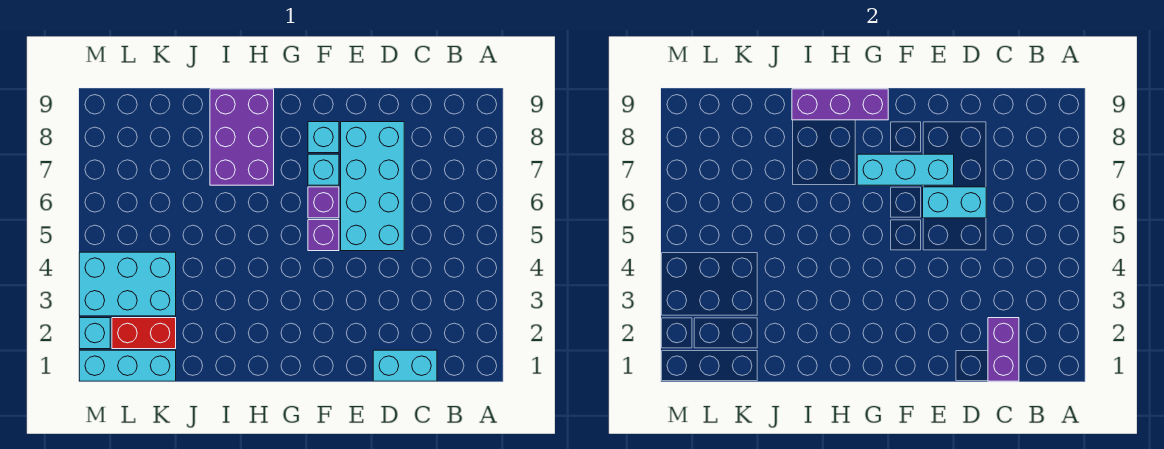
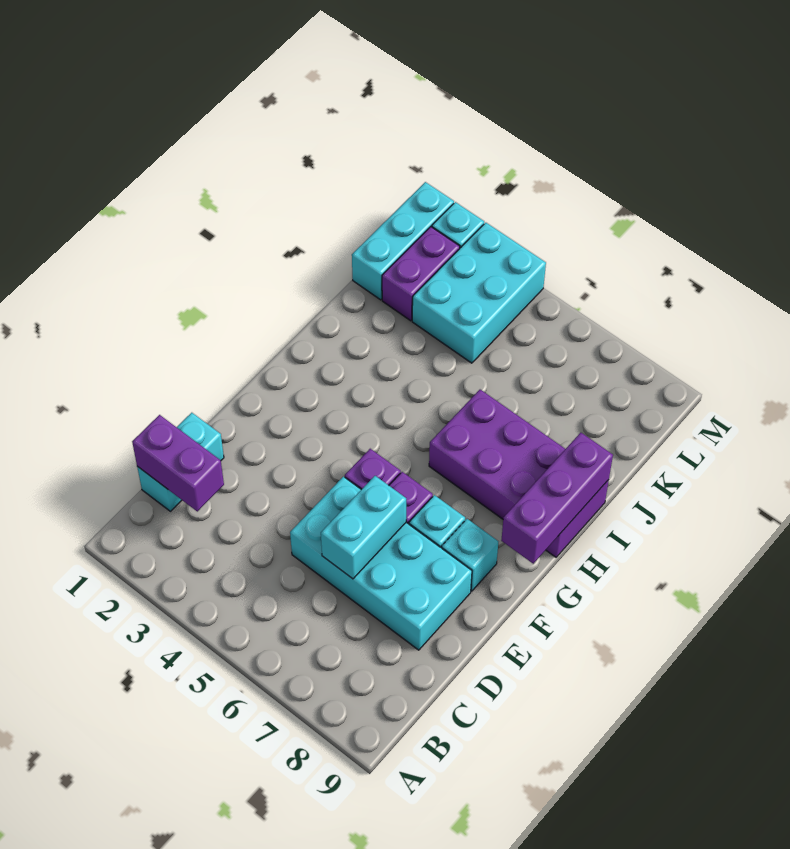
cyan brick E7:G7 level 2 -> none
purple brick H7:I9 level 1 -> purple brick H6:I9 level 1
red brick K2:L2 level 1 -> purple brick K2:L2 level 1

